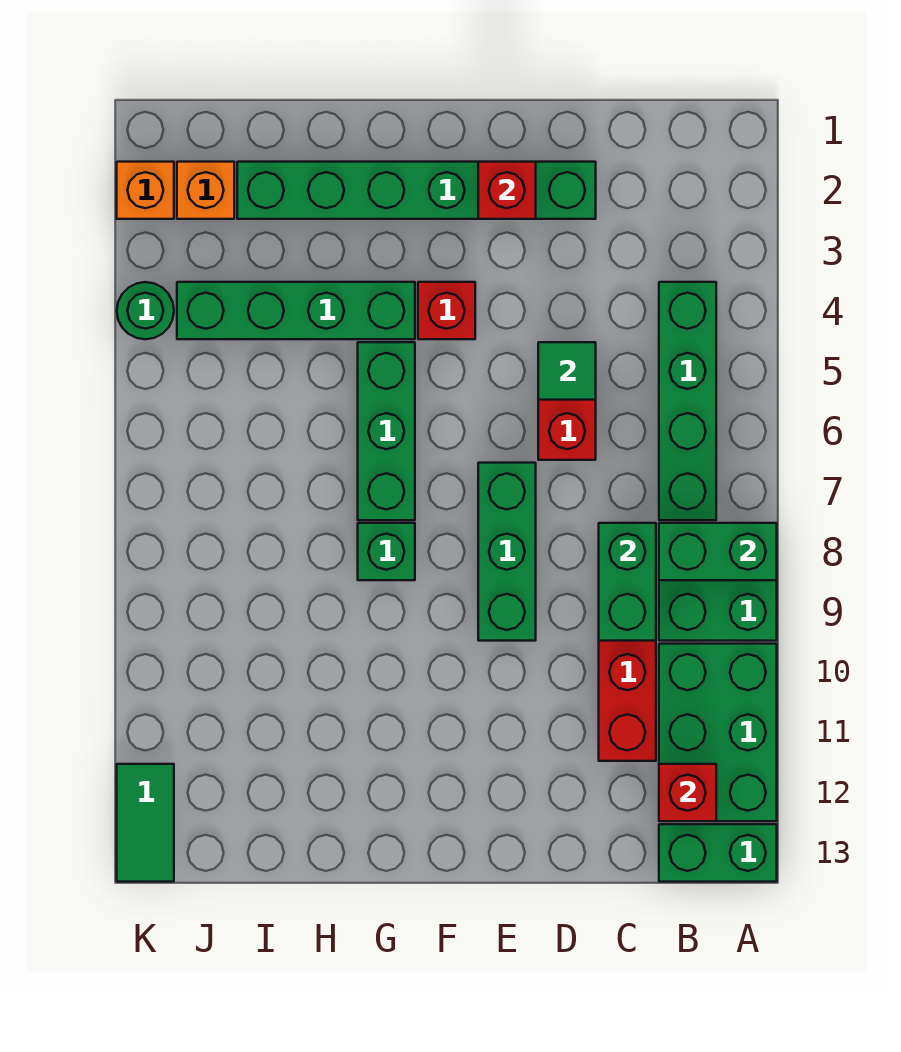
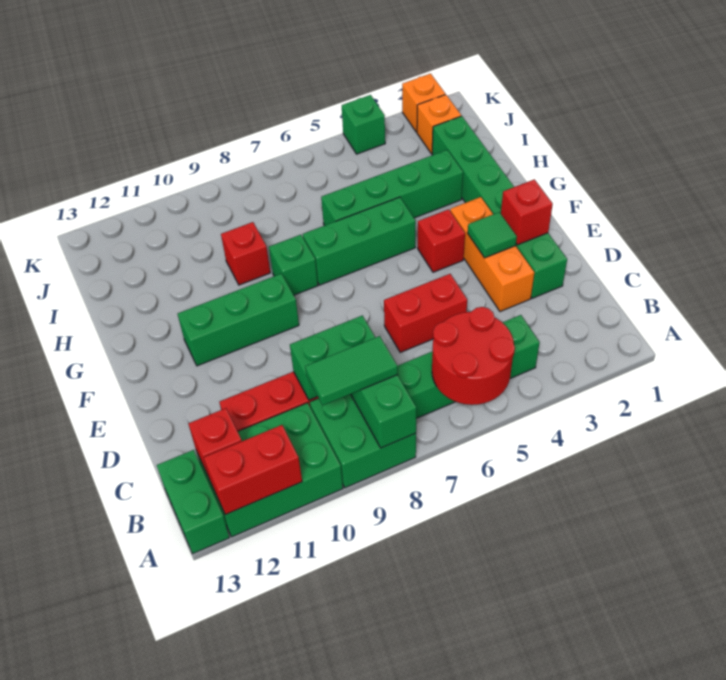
none -> red round brick A5:B6 level 2
none -> red brick A11:A12 level 2
none -> orange brick D3:F3 level 1
green tile D5 level 2 -> green tile E3 level 2
green brick E7:E9 level 1 -> green brick F9:F11 level 1
green brick G4:J4 level 1 -> green brick H3:H6 level 1
none -> red brick H9 level 1
green round brick K4 level 1 -> green brick K4 level 1
green tile K12:K13 level 1 -> green tile B8:B9 level 3

